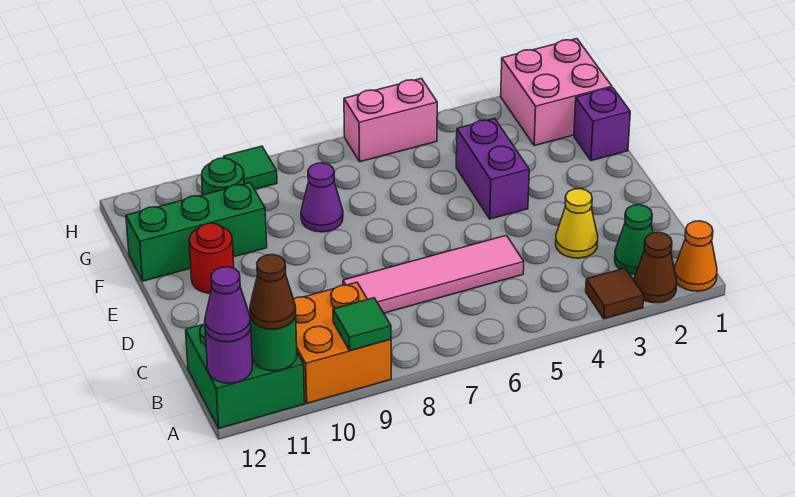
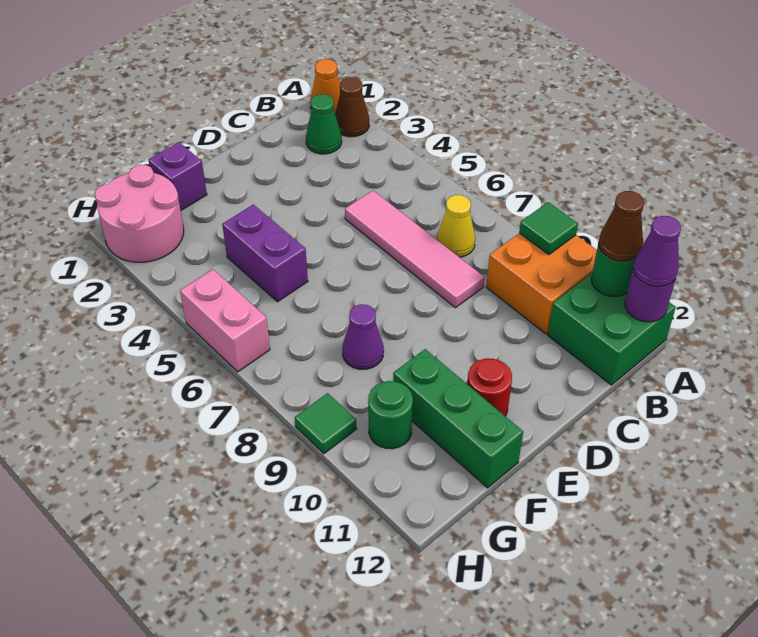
brown tile A3 level 1 -> none
yellow cone C3 level 1 -> yellow cone B7 level 1
purple brick E4:F4 level 1 -> purple brick F4:F5 level 1
pink brick G1:H2 level 1 -> pink round brick G1:H2 level 1

